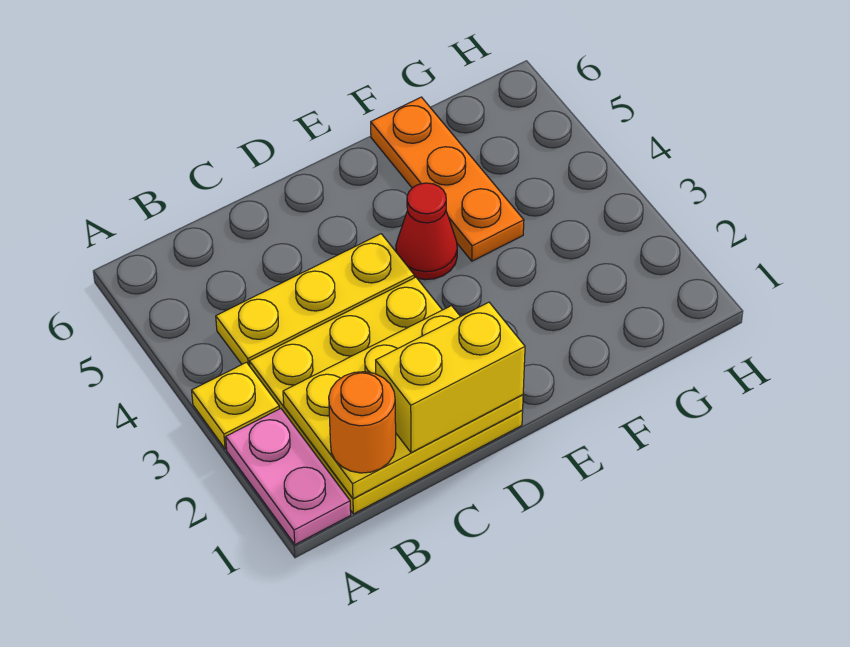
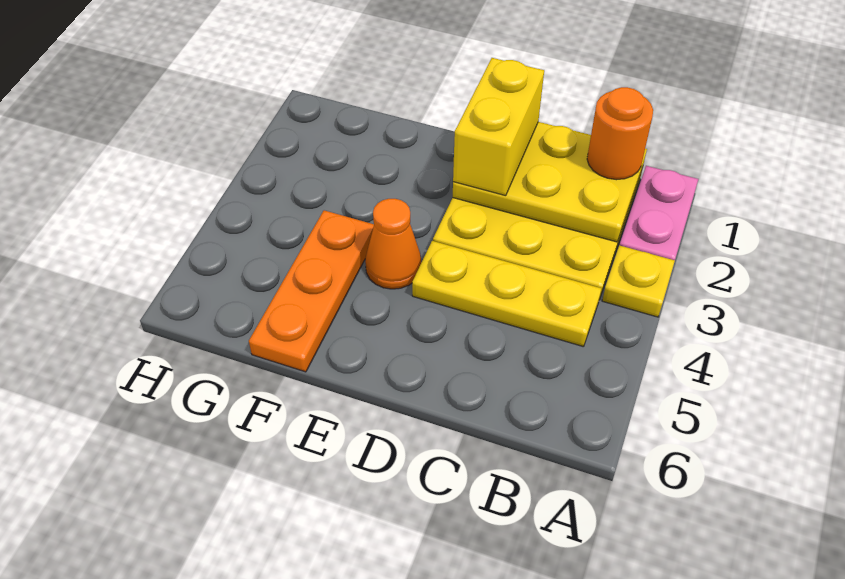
yellow brick C1:D1 level 3 -> yellow brick D1:D2 level 3
red cone E4 level 1 -> orange cone E4 level 1

